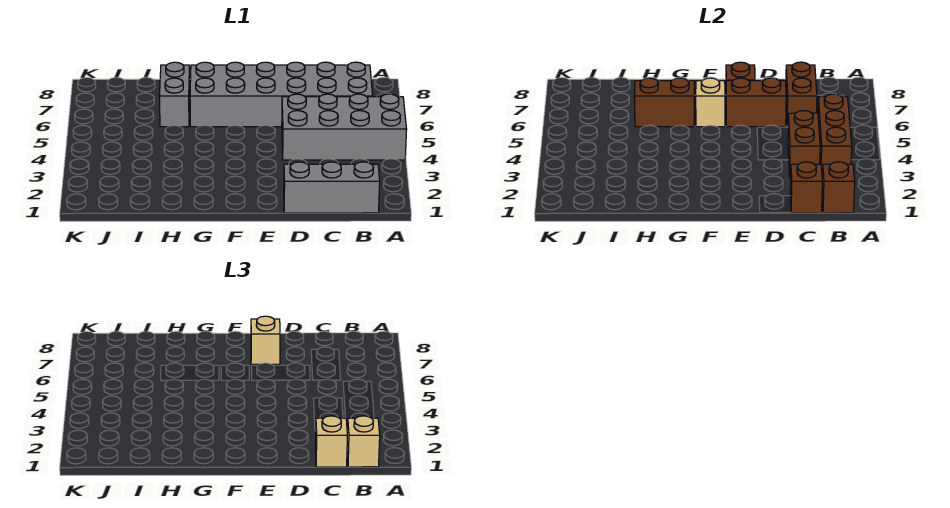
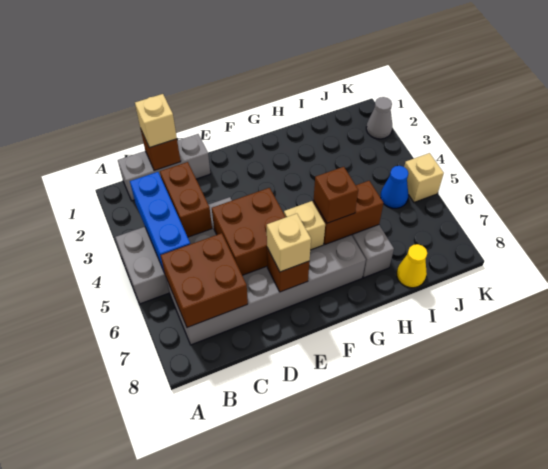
brown brick B1 level 2 -> brown brick G6 level 3
tan brick B1 level 3 -> tan brick K5 level 1
brown brick B3:B5 level 2 -> blue brick B3:B5 level 2
brown brick C6:C7 level 2 -> brown brick B6:C7 level 2
brown brick D6:E6 level 2 -> brown brick D5:E6 level 2
none -> yellow cone I8 level 1
none -> blue cone J5 level 1
none -> grey cone K2 level 1

